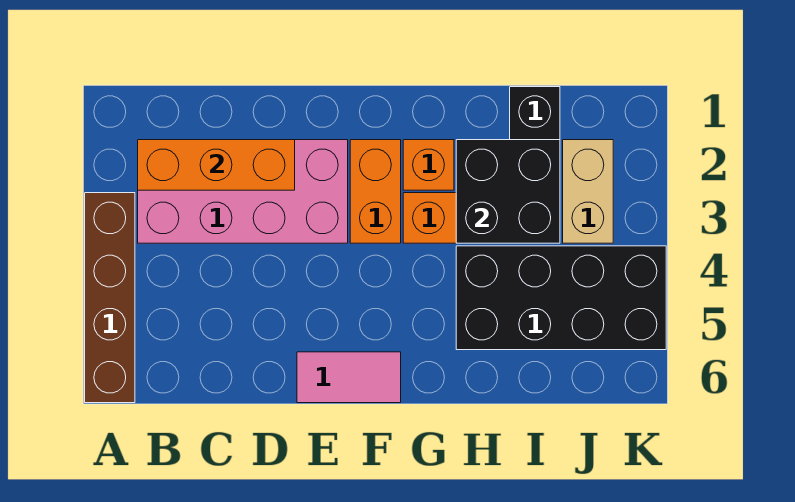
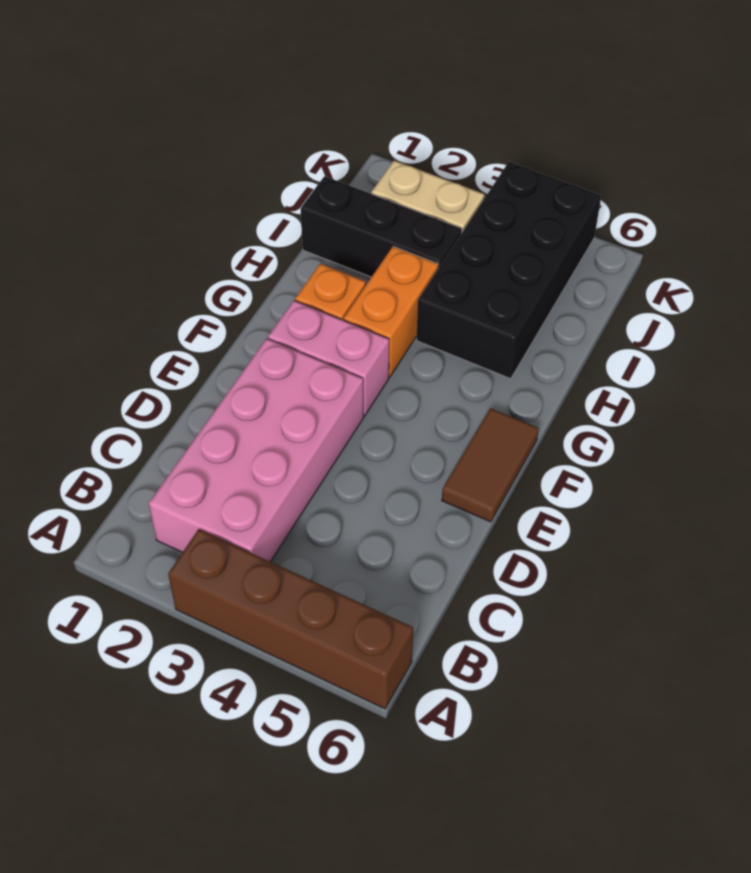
orange brick B2:D2 level 2 -> none
pink tile E6:F6 level 1 -> brown tile E6:F6 level 1
orange brick F2:F3 level 1 -> pink brick F2:F3 level 1
black brick H2:I3 level 2 -> none

